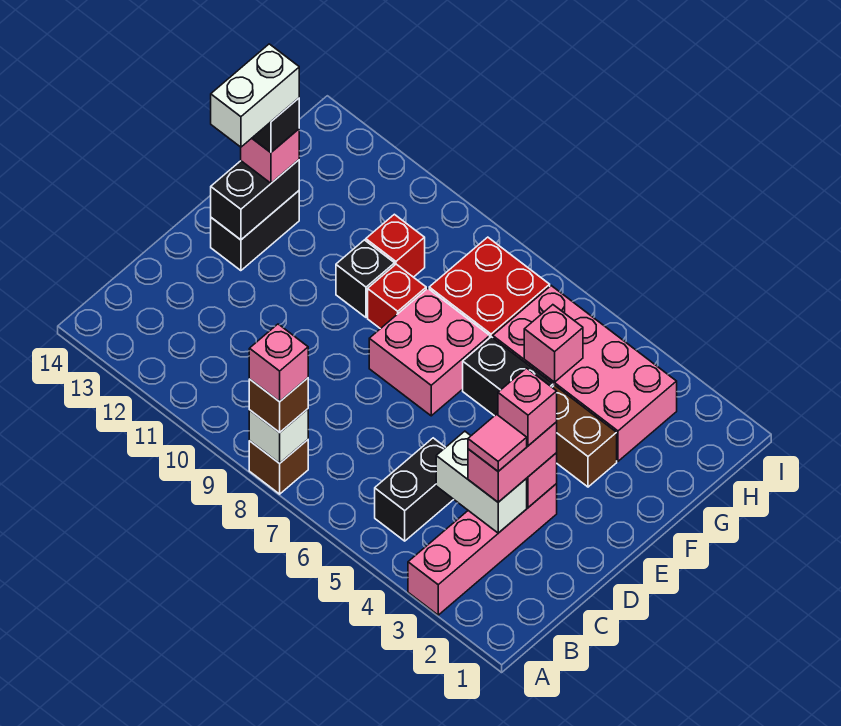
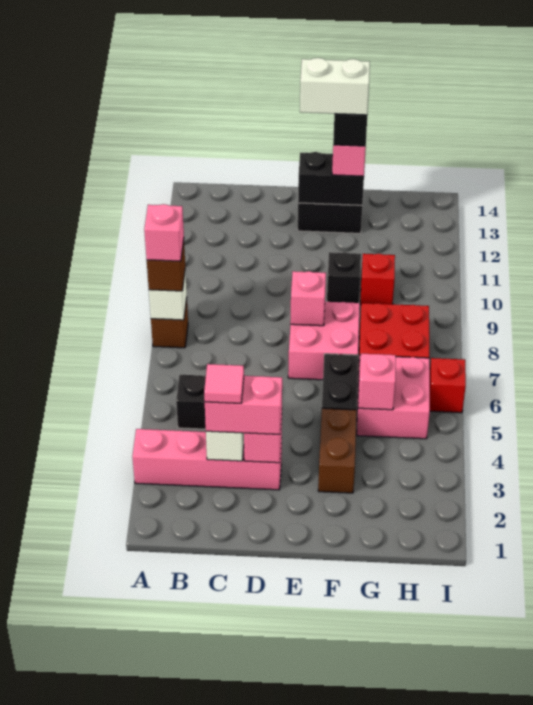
pink brick D3 level 4 -> pink brick E8 level 2
red brick F9 level 1 -> red brick I6 level 1
pink brick G3:H6 level 1 -> pink brick G5:H6 level 1

